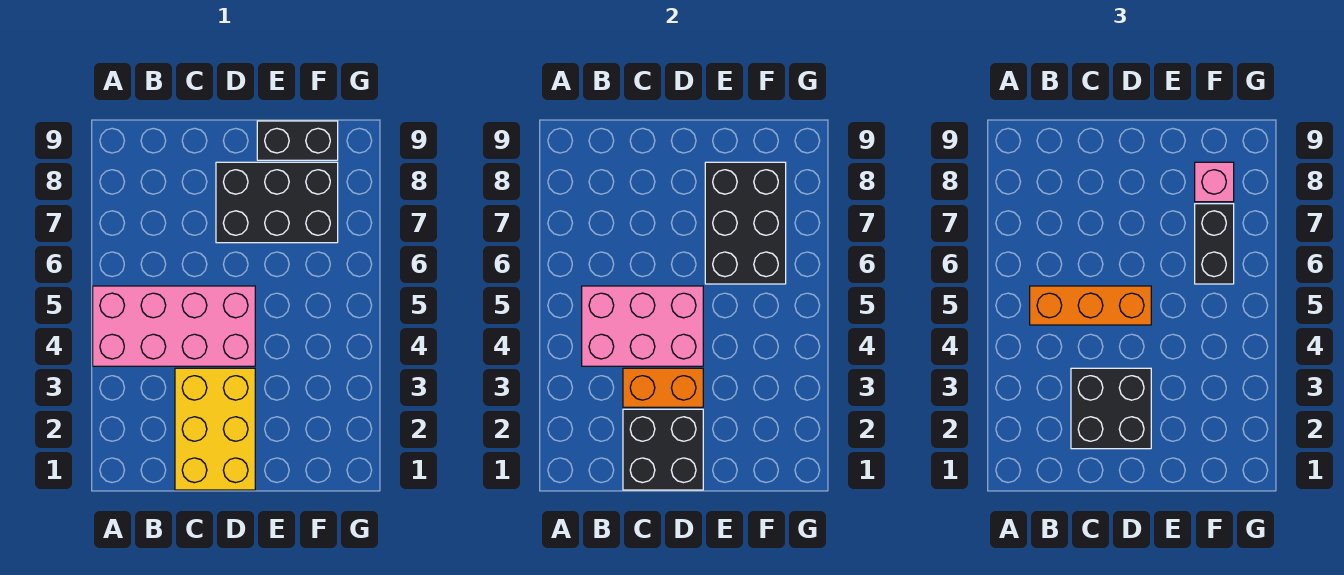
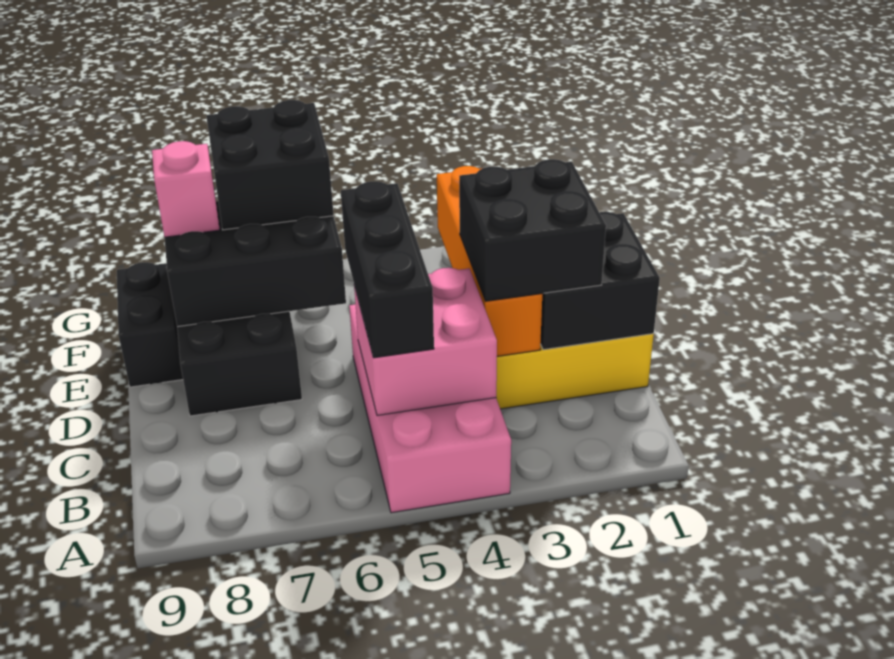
pink brick B4:D5 level 2 -> pink brick B4:C5 level 2
orange brick B5:D5 level 3 -> black brick B5:D5 level 3
orange brick C3:D3 level 2 -> orange brick C3:F3 level 2
black brick F6:F7 level 3 -> black brick F6:G7 level 3

